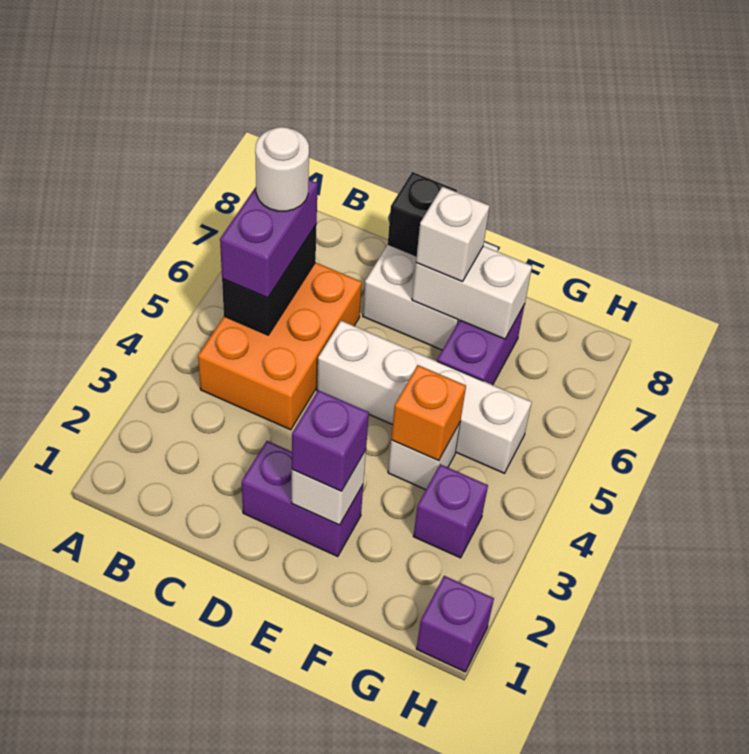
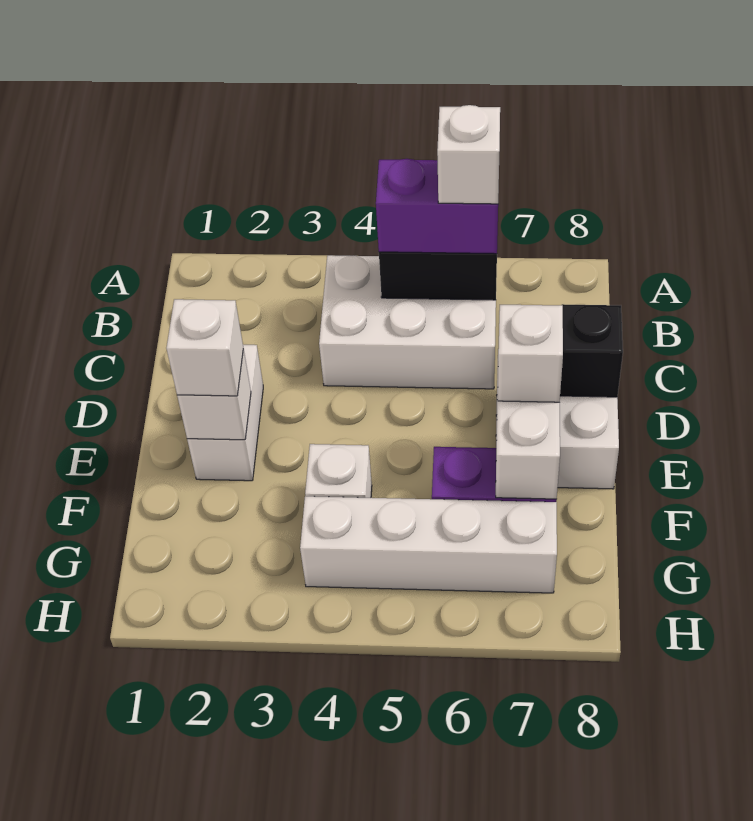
orange brick B4:C6 level 1 -> white brick B4:C6 level 1
white round brick B6 level 4 -> white brick B6 level 4
purple brick D2:E2 level 1 -> white brick D2:E2 level 1
white brick D5:G5 level 1 -> white brick G4:G7 level 1
purple brick E2 level 3 -> white brick E2 level 3
orange brick F4 level 2 -> none
purple brick G3 level 1 -> none
purple brick H1 level 1 -> none

